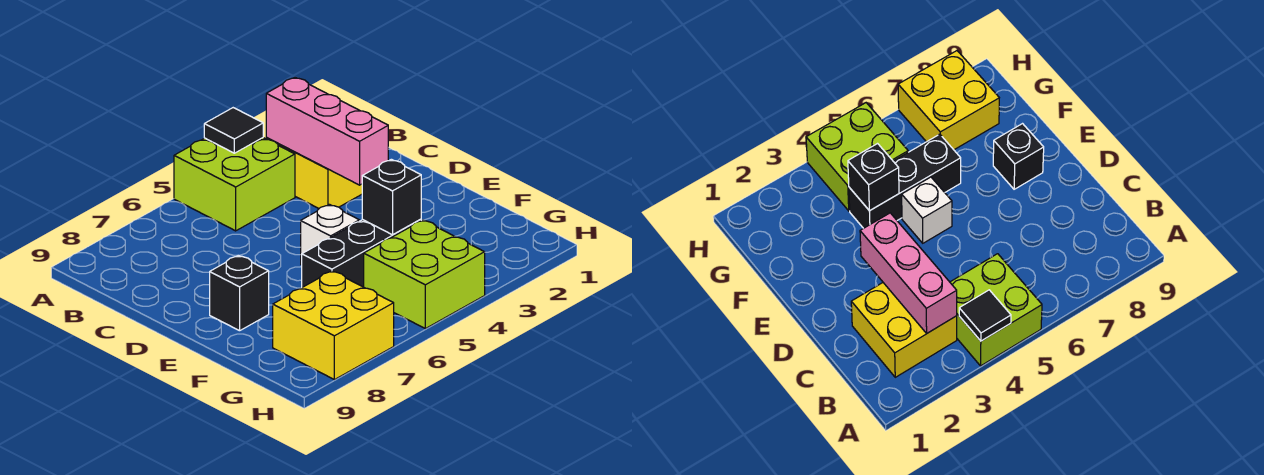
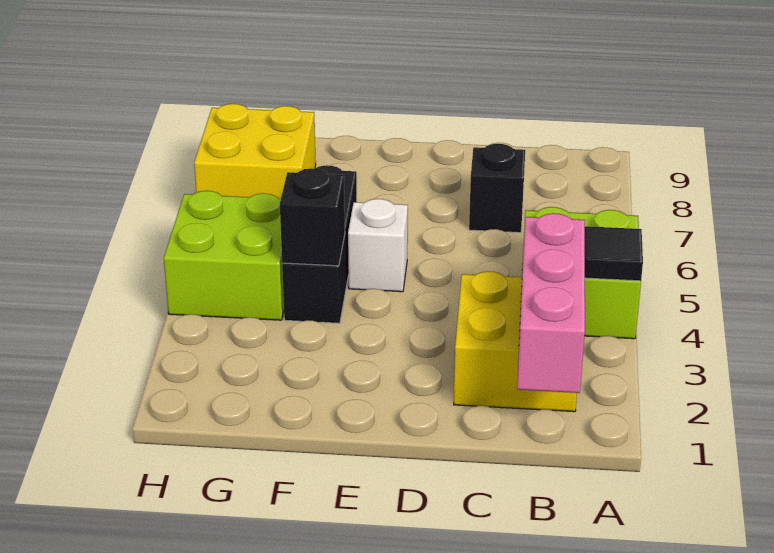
pink brick B3:D3 level 2 -> pink brick B1:B3 level 2
black brick E8 level 1 -> black brick C7 level 1

